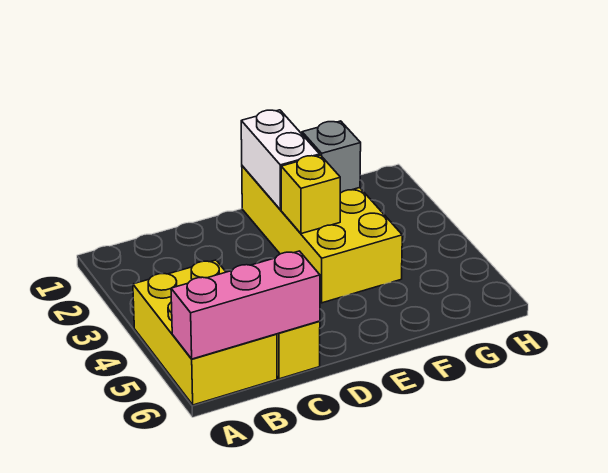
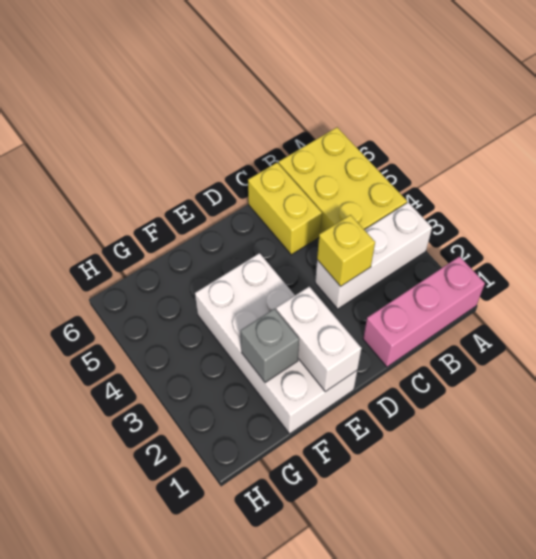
none -> white brick A3:C3 level 1
pink brick A6:C6 level 2 -> pink brick A1:C1 level 1
yellow brick E1:F4 level 1 -> white brick E1:F4 level 1
yellow brick E3 level 2 -> yellow brick C3 level 2

